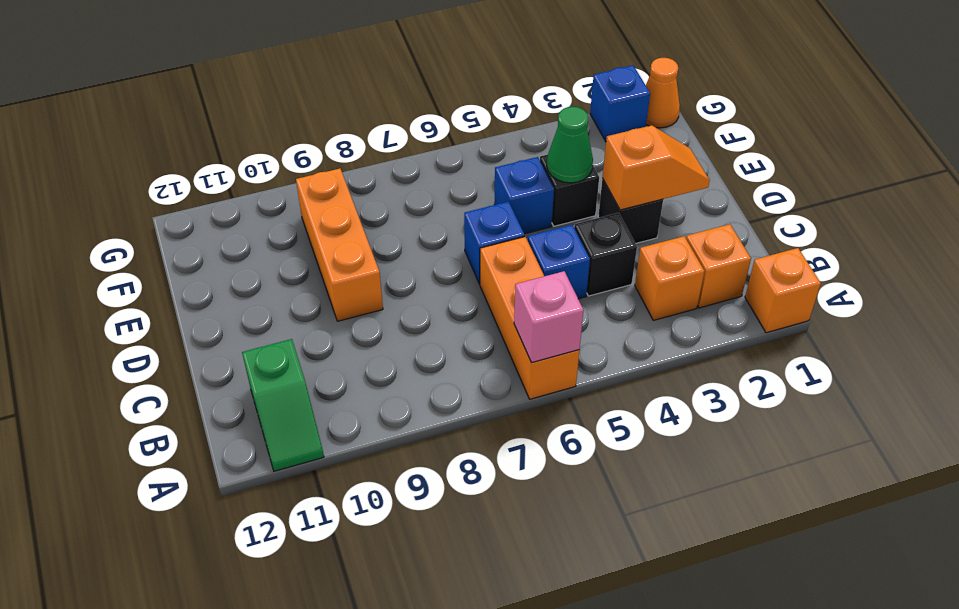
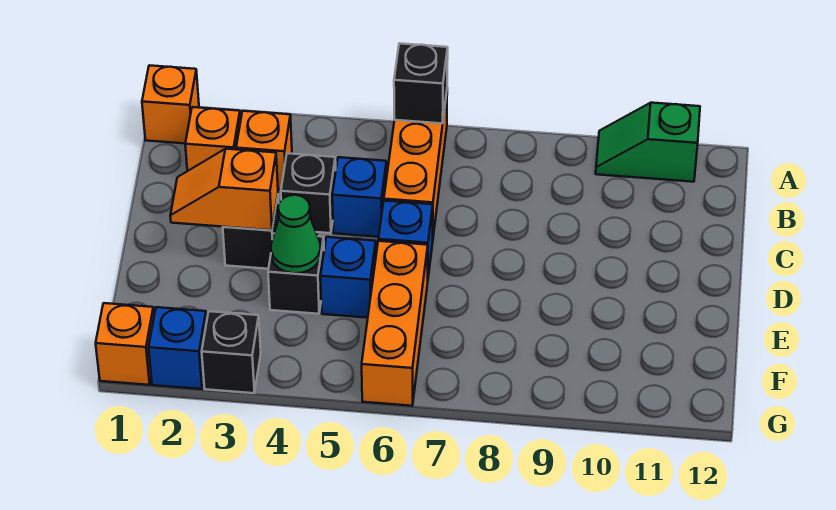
pink brick A6 level 2 -> black brick A6 level 2
green slope A11:B11 level 1 top B -> green slope A10:A11 level 1 top 11
orange brick D9:F9 level 1 -> orange brick E6:G6 level 1
orange cone G1 level 1 -> orange brick G1 level 1
none -> black brick G3 level 1

